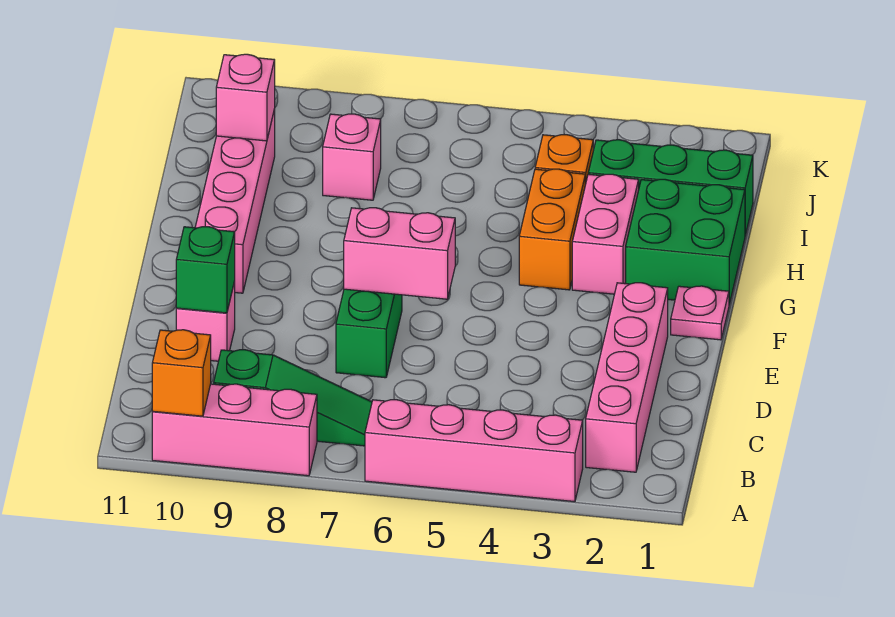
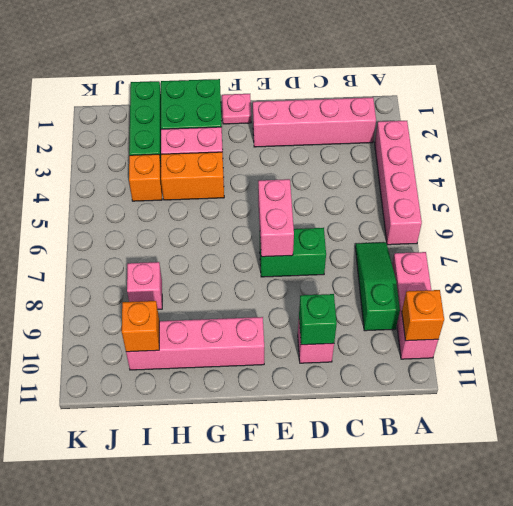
pink brick I10 level 2 -> orange brick I10 level 2

